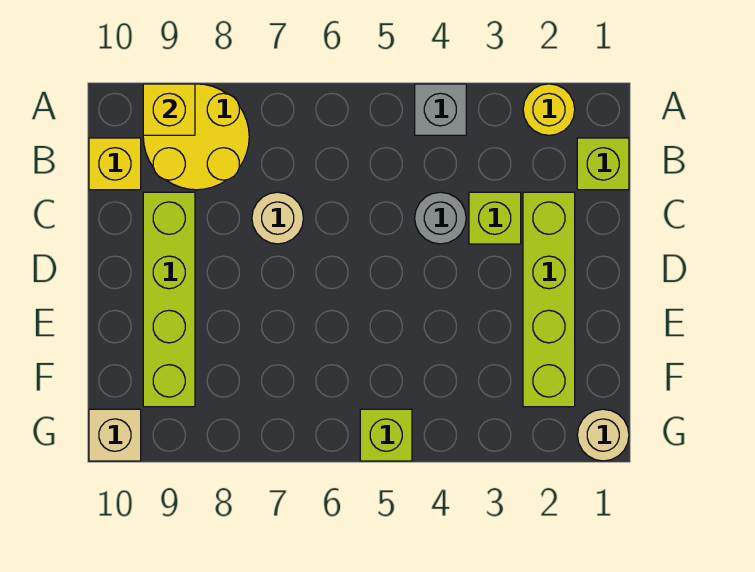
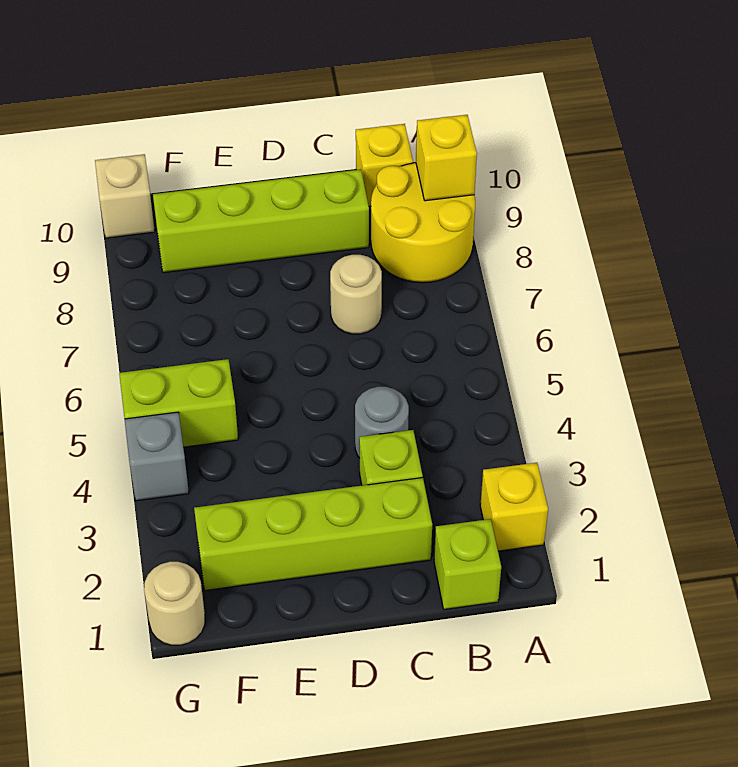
yellow round brick A2 level 1 -> yellow brick A2 level 1
grey brick A4 level 1 -> grey brick G4 level 1
lime brick G5 level 1 -> lime brick F5:G5 level 1

